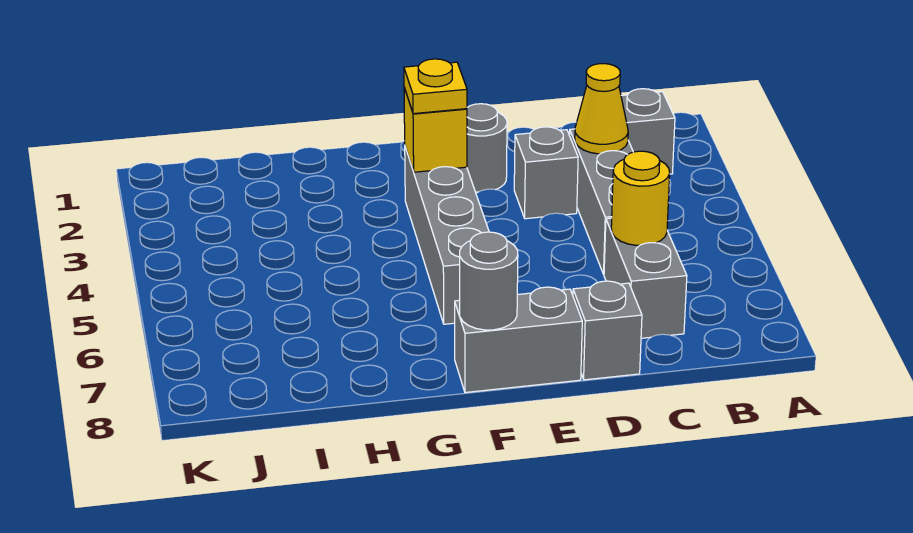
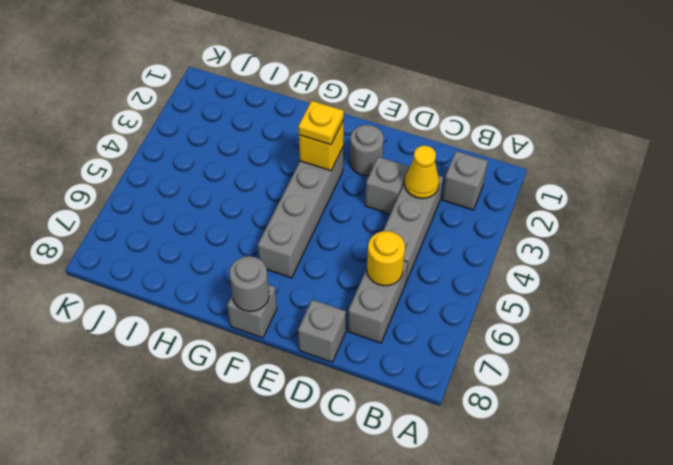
grey brick E8:F8 level 1 -> grey brick F8 level 1

